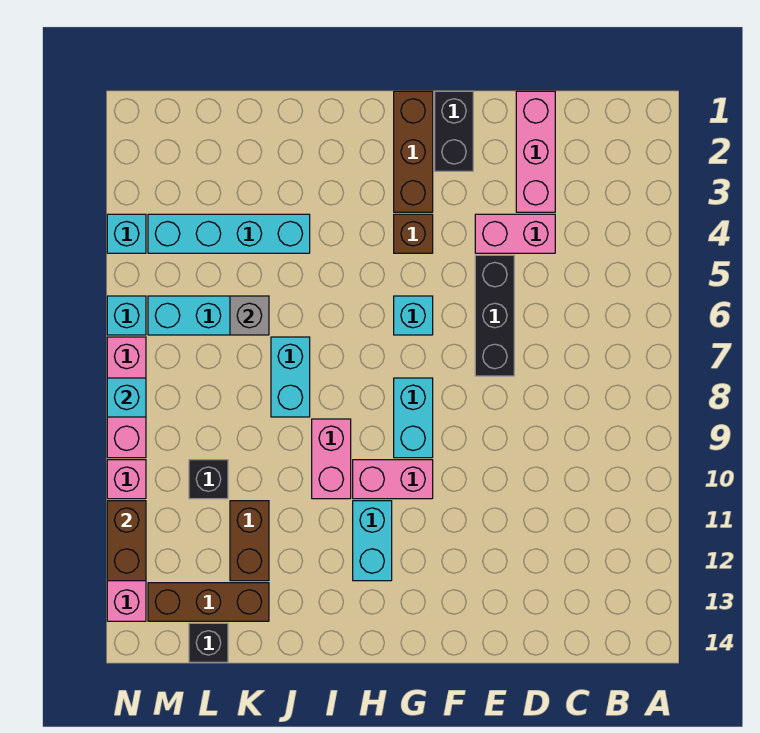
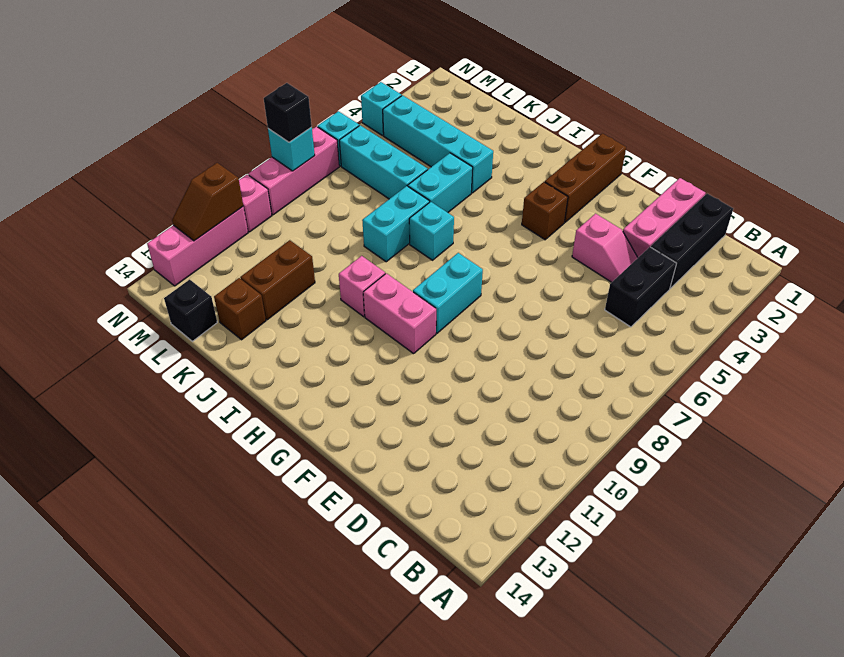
pink brick D4:E4 level 1 -> pink slope D4:E4 level 1 top E
black brick E5:E7 level 1 -> black brick C1:C3 level 1
black brick F1:F2 level 1 -> black brick C4:C5 level 1
cyan brick G6 level 1 -> cyan brick I7 level 1
cyan brick H11:H12 level 1 -> cyan brick J5:J6 level 1
pink brick I9:I10 level 1 -> pink brick I10 level 1
grey brick K6 level 2 -> none
brown brick K13:M13 level 1 -> brown brick K13 level 1
black brick L10 level 1 -> black brick N8 level 3
brown brick N11:N12 level 2 -> brown slope N11:N12 level 2 top 11

